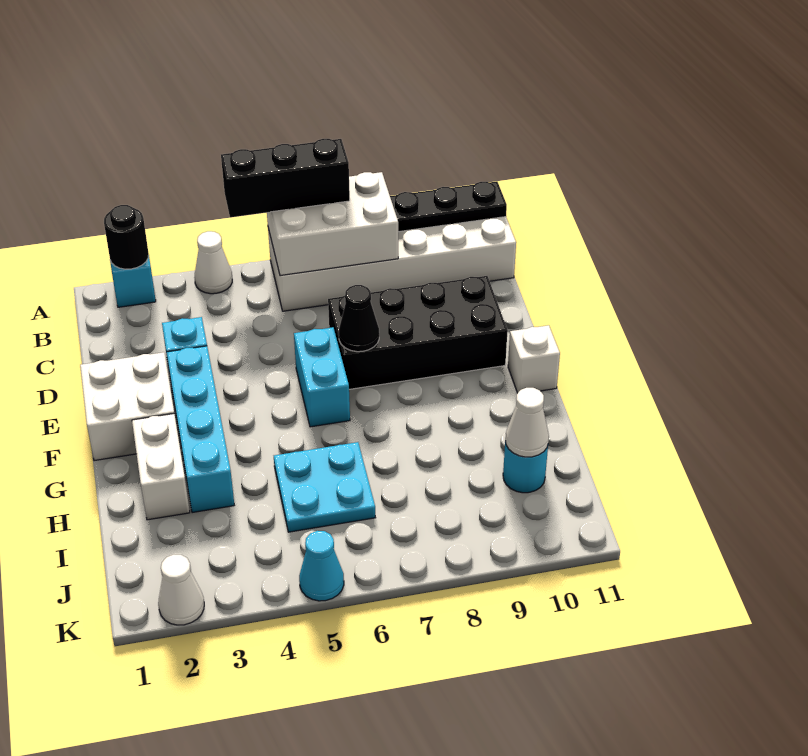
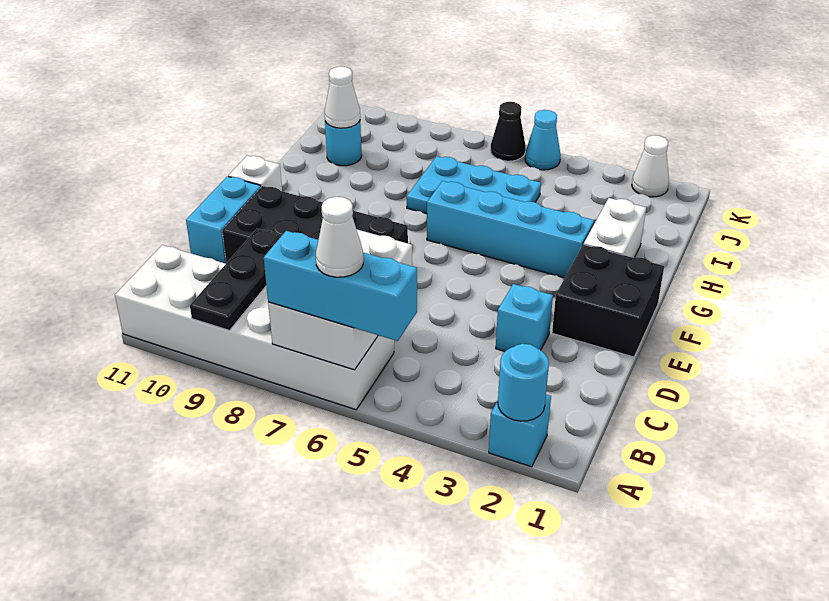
black round brick A2 level 2 -> cyan round brick A2 level 2
white cone A4 level 1 -> white cone A6 level 4
black brick A5:A7 level 3 -> cyan brick A5:A7 level 3
white brick A6:B8 level 2 -> white brick A6:C7 level 2
black plate A9:A11 level 2 -> black plate A9:C9 level 2
white brick E1:F2 level 1 -> black brick E1:F2 level 1
cyan brick E3:H3 level 1 -> cyan brick G3:G6 level 1
cyan brick E6:F6 level 1 -> cyan brick D11:E11 level 1
black cone E7 level 2 -> black cone K6 level 1
cyan plate H5:I6 level 1 -> cyan plate H5:I7 level 1

